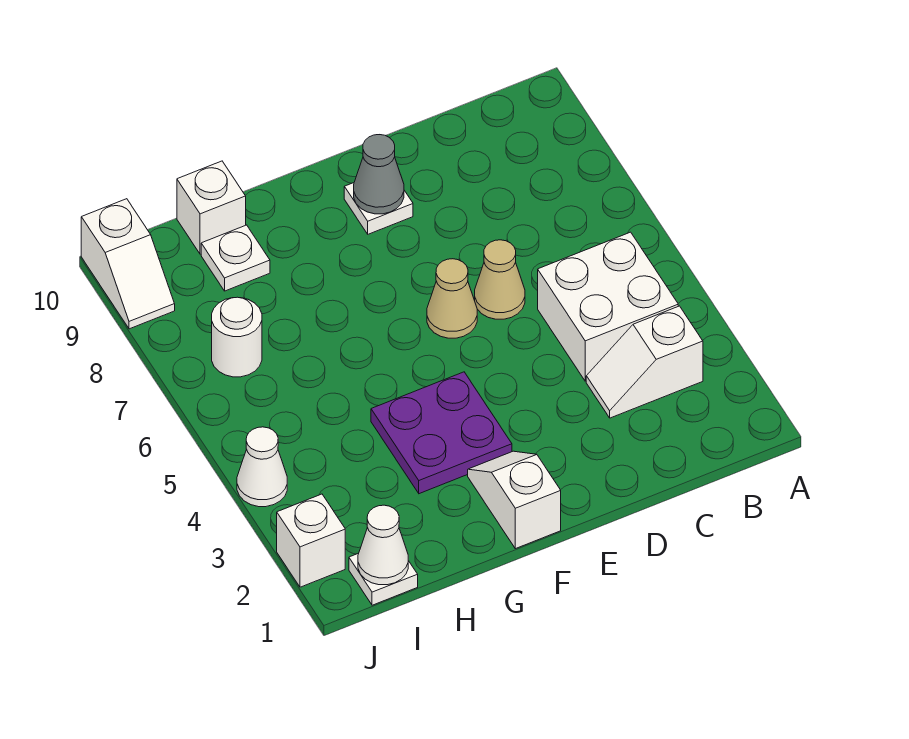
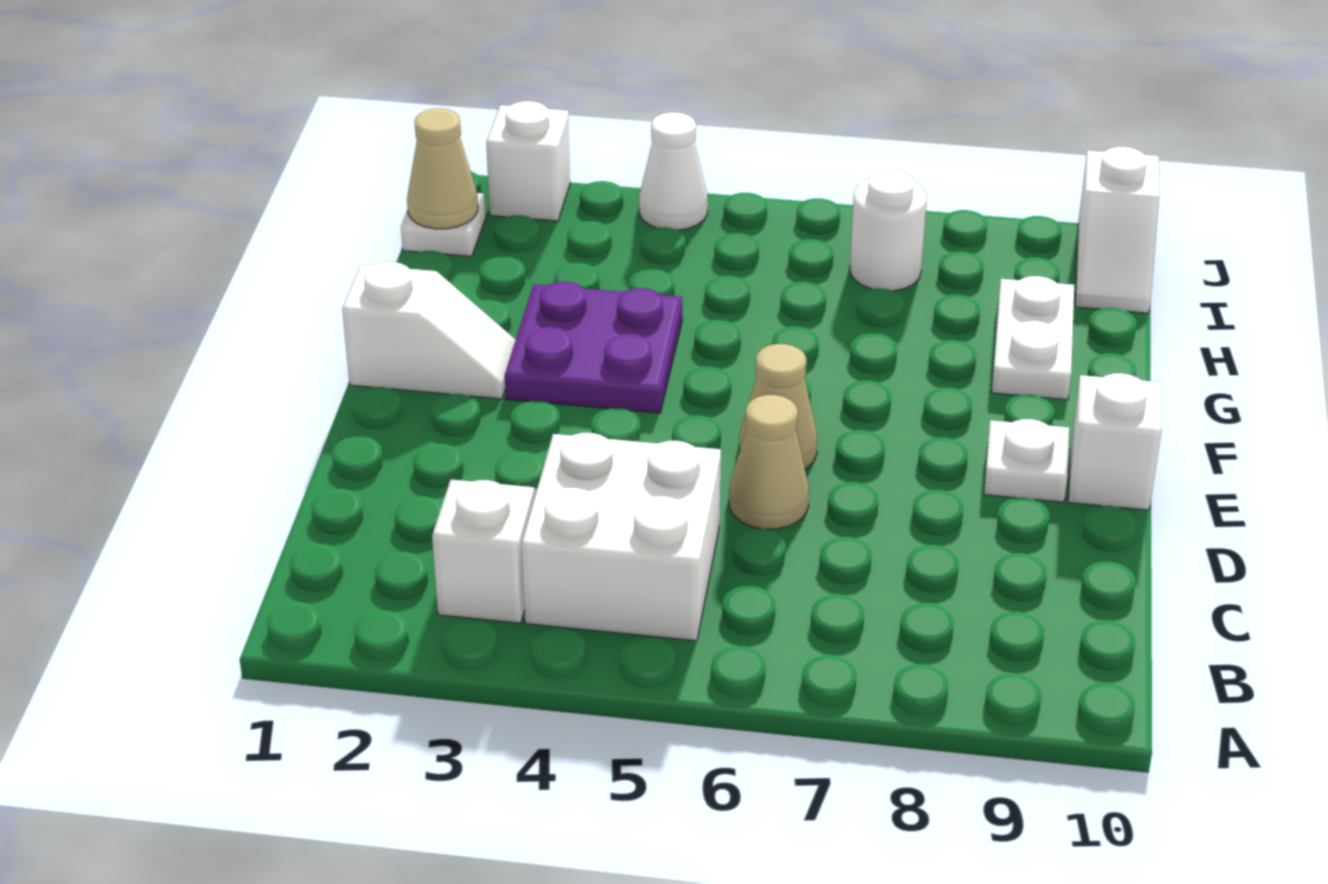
grey cone E9 level 2 -> none
white plate H9 level 1 -> white plate G9:H9 level 1
white brick H10 level 1 -> white brick E10 level 1
white cone I1 level 2 -> tan cone I1 level 2
white slope J9:J10 level 1 top 10 -> white slope I10:J10 level 1 top J

